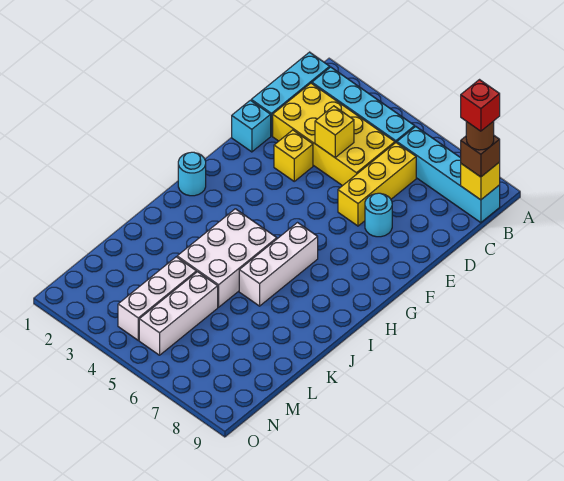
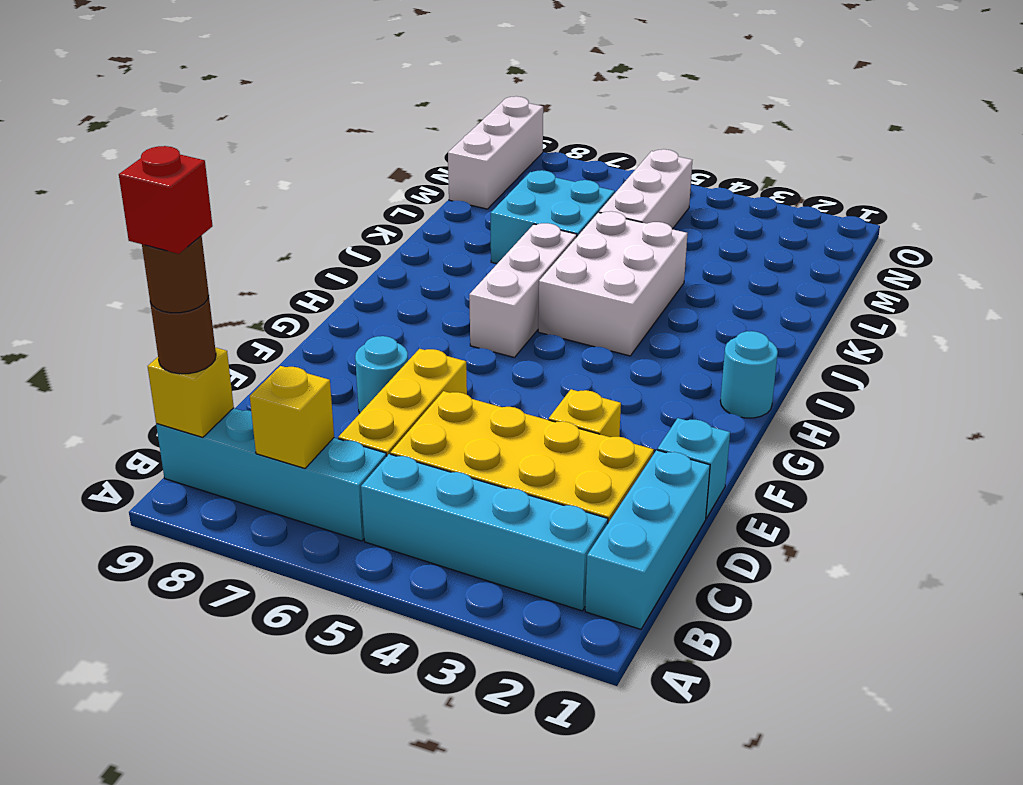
brown brick B9 level 3 -> brown round brick B9 level 3
yellow brick D4 level 2 -> yellow brick B7 level 2
none -> cyan brick K6:L7 level 1
white brick L4:N4 level 1 -> white brick M9:O9 level 1

